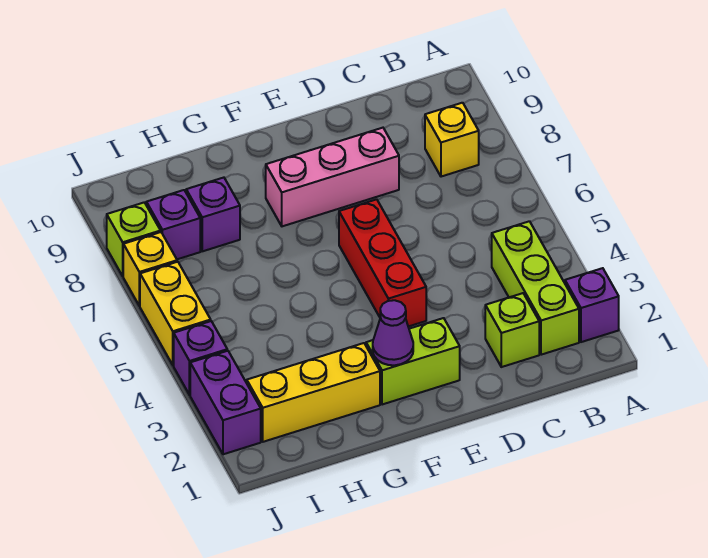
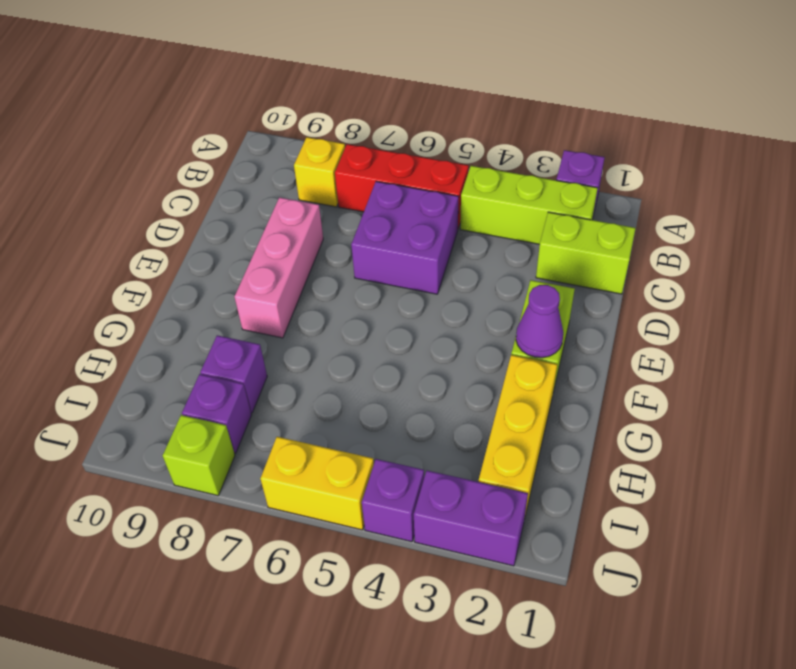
lime brick C2 level 1 -> lime brick C1:C2 level 1
none -> purple brick C5:D6 level 1
red brick E4:E6 level 1 -> red brick B5:B7 level 1
yellow brick J7 level 1 -> none

